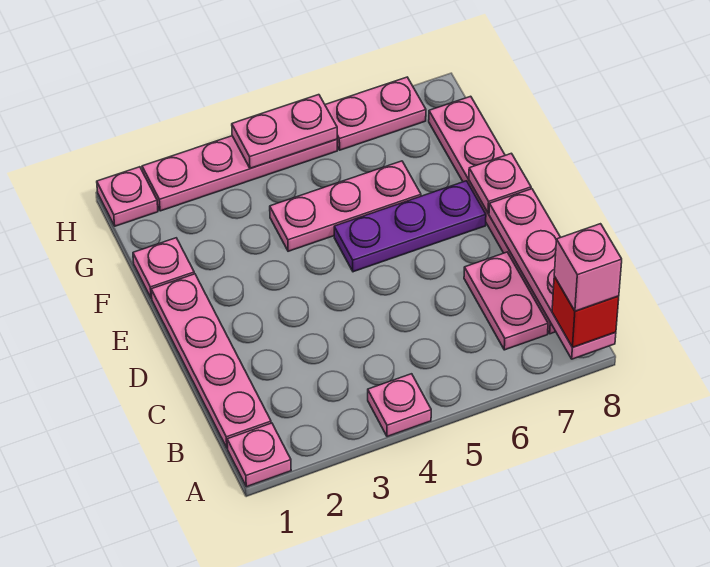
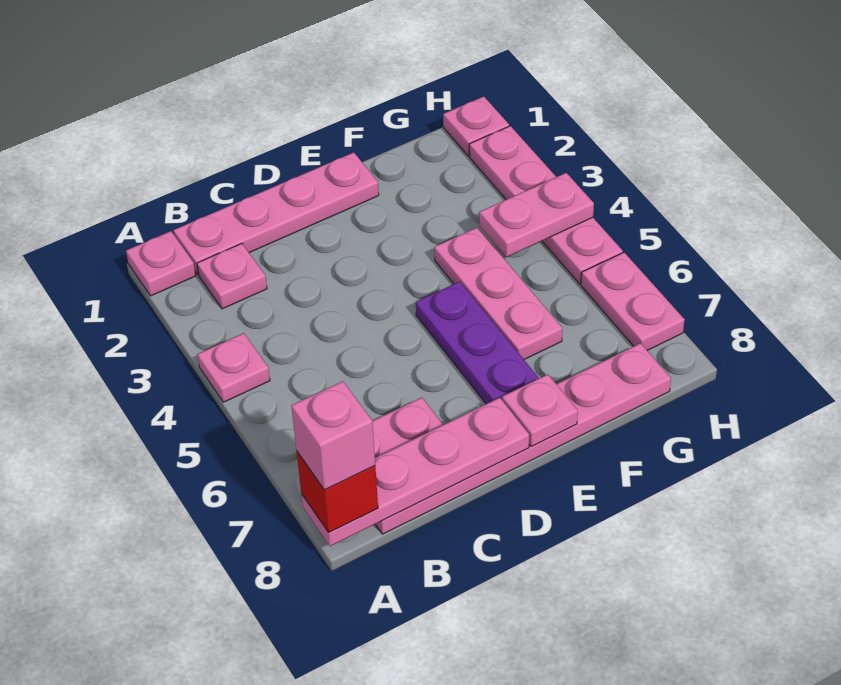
pink plate F1 level 1 -> pink plate B2 level 1
pink plate H4:H5 level 2 -> pink plate G4:H4 level 2

